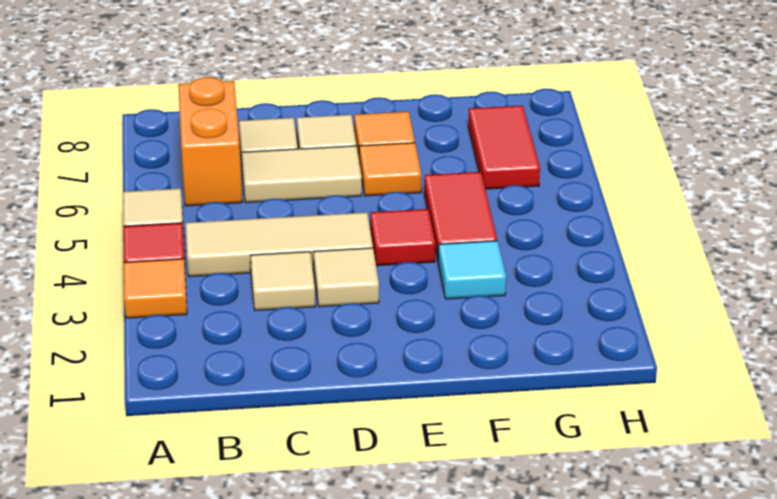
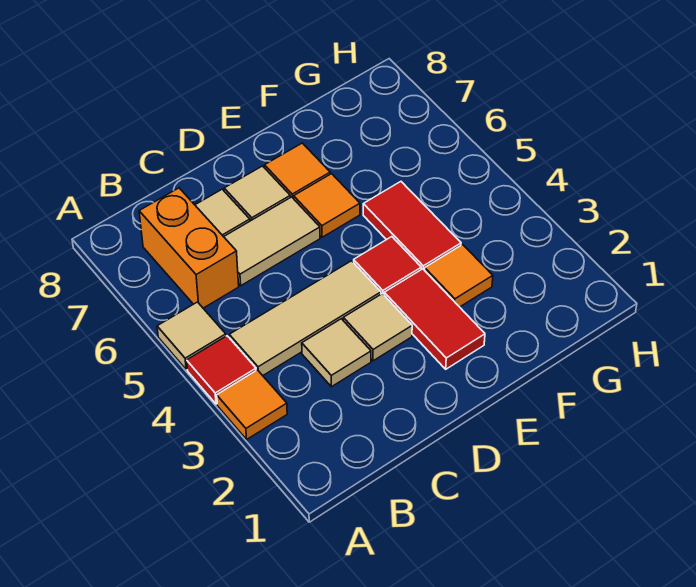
cyan tile F3 level 1 -> orange tile F3 level 1
red tile G6:G7 level 1 -> red tile E2:E3 level 1

